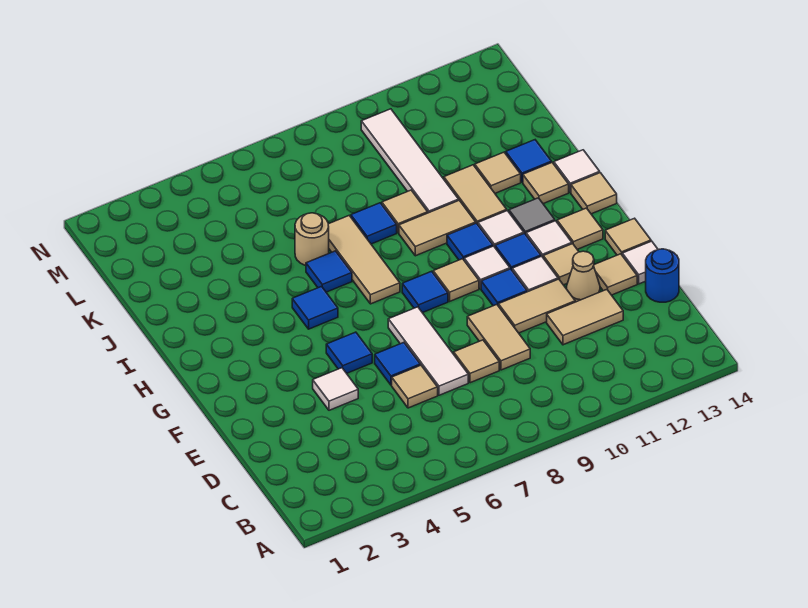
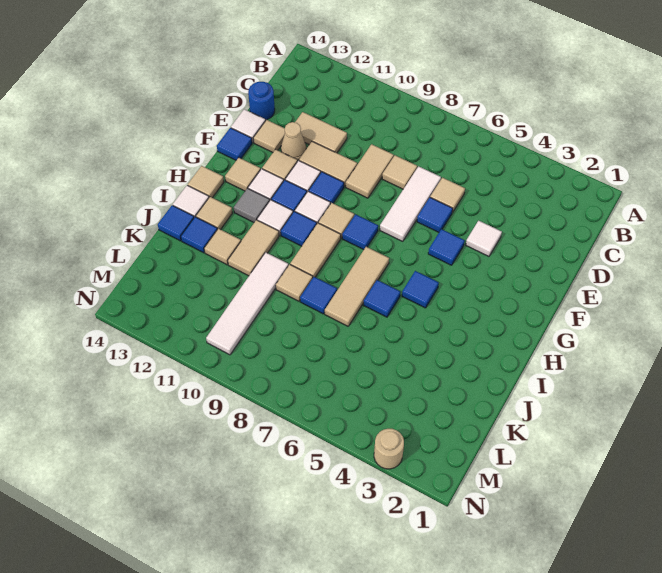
tan tile F14 level 1 -> blue tile F14 level 1
tan tile I9:I10 level 1 -> tan tile H9:I9 level 1
tan round brick J6 level 1 -> tan round brick N3 level 1
none -> blue tile J14 level 1

